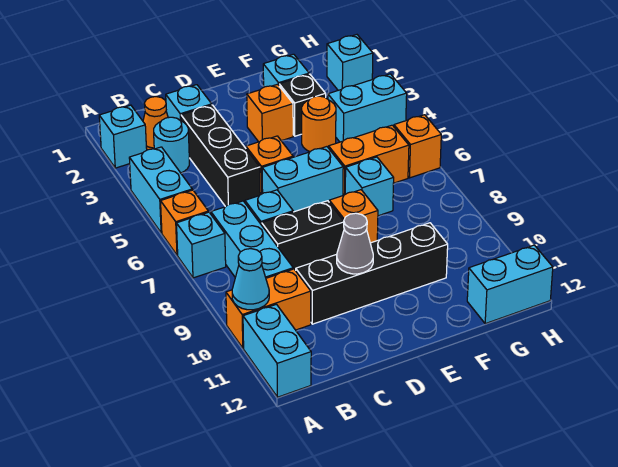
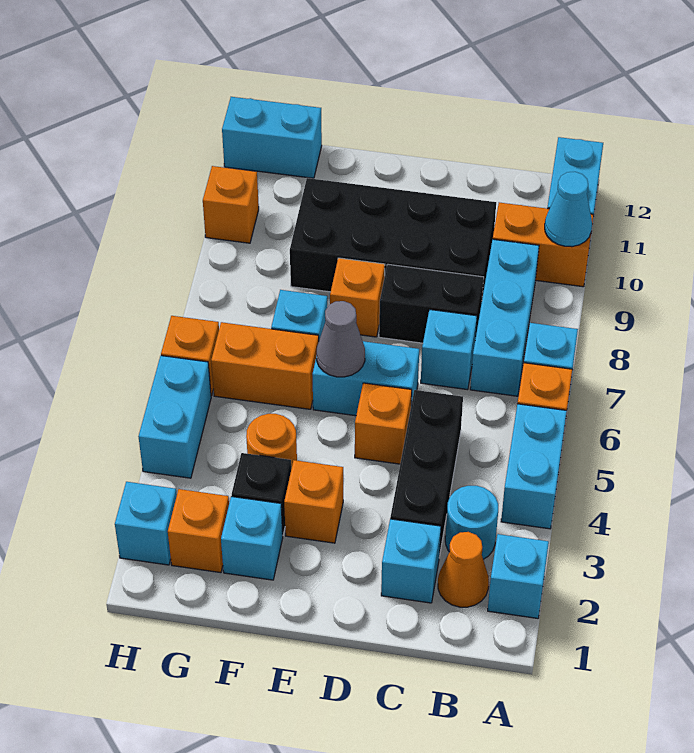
black brick C10:F10 level 1 -> black brick C9:F10 level 1
grey cone D10 level 2 -> grey cone E6 level 2
none -> orange brick G2 level 1
cyan brick G4:H4 level 1 -> cyan brick H4:H5 level 1
none -> orange brick H10 level 1

